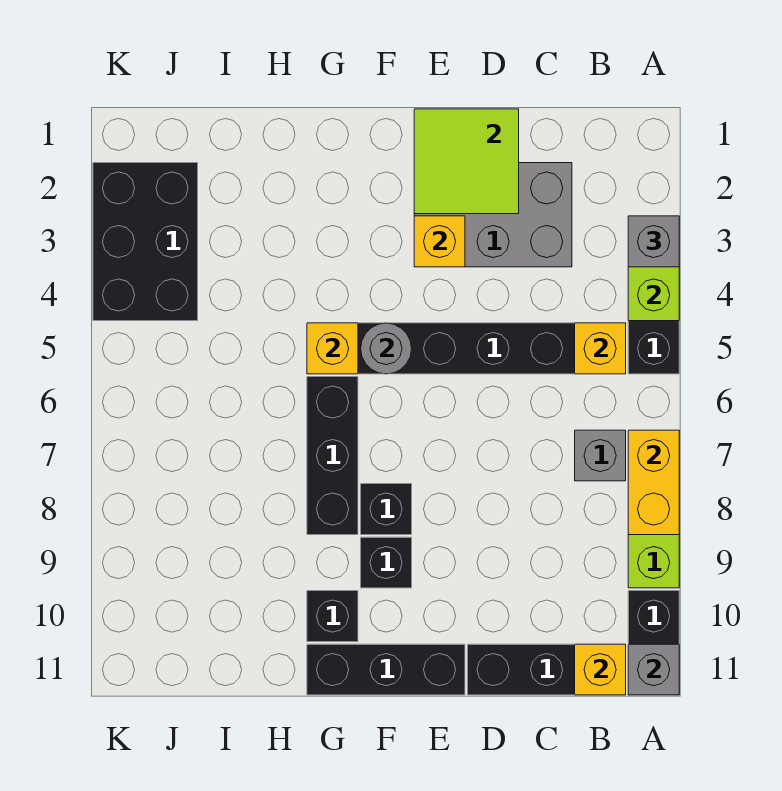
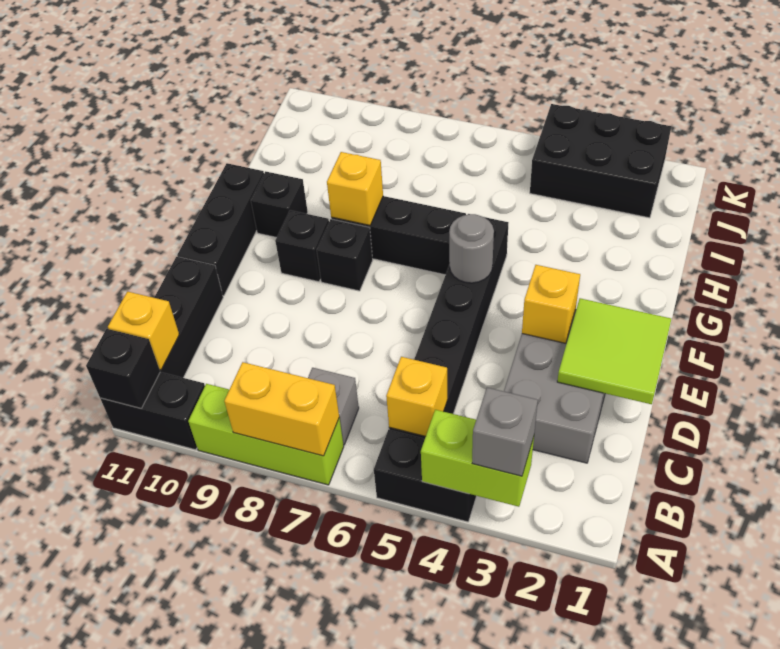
grey brick A11 level 2 -> black brick A11 level 2
yellow brick G5 level 2 -> yellow brick G8 level 2

